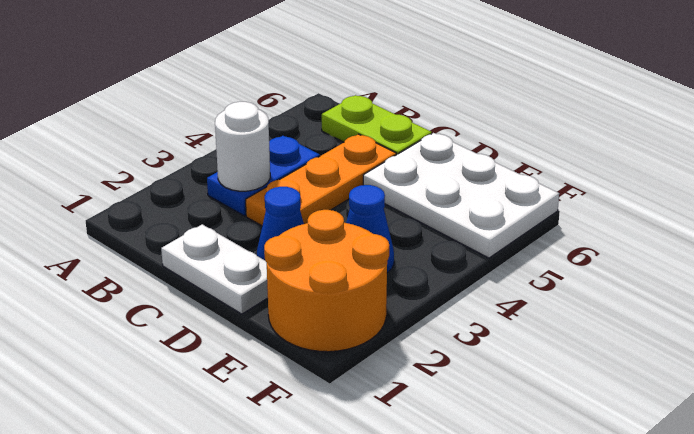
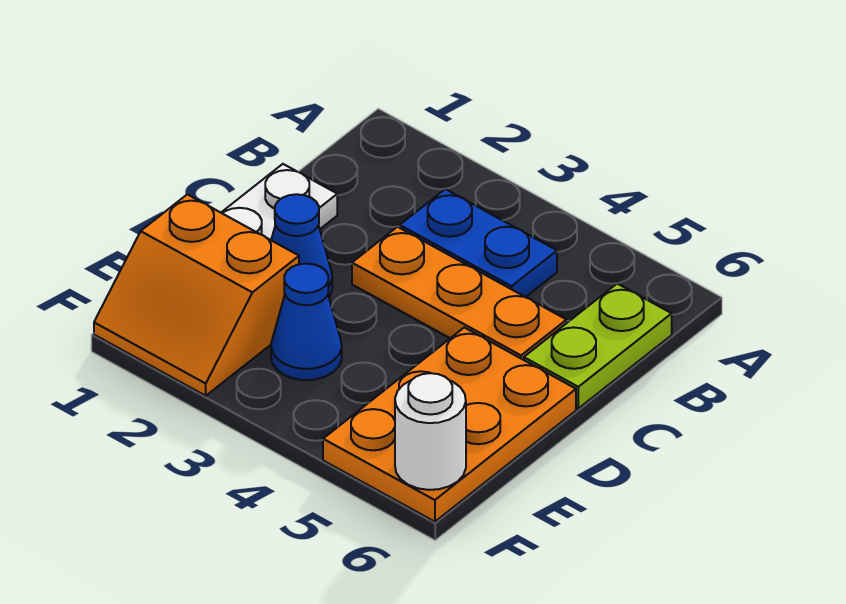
white round brick B3 level 2 -> white round brick F6 level 2
white plate D5:F6 level 1 -> orange plate D5:F6 level 1
orange round brick E1:F2 level 1 -> orange slope E1:F2 level 1 top E

